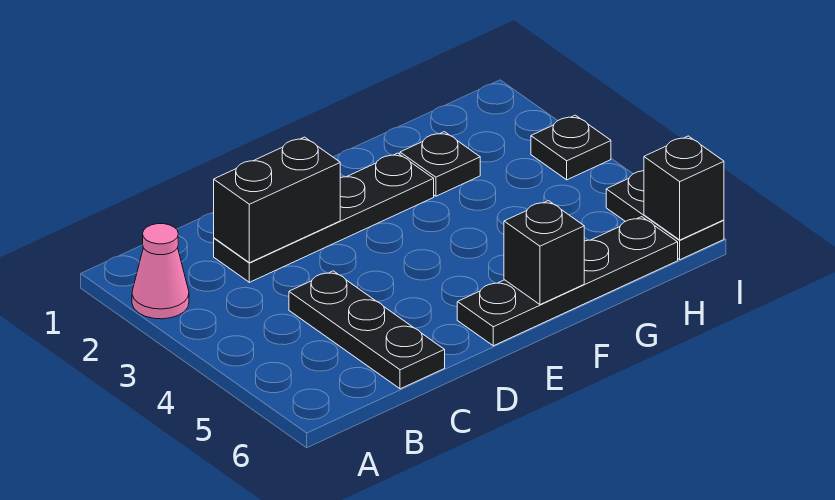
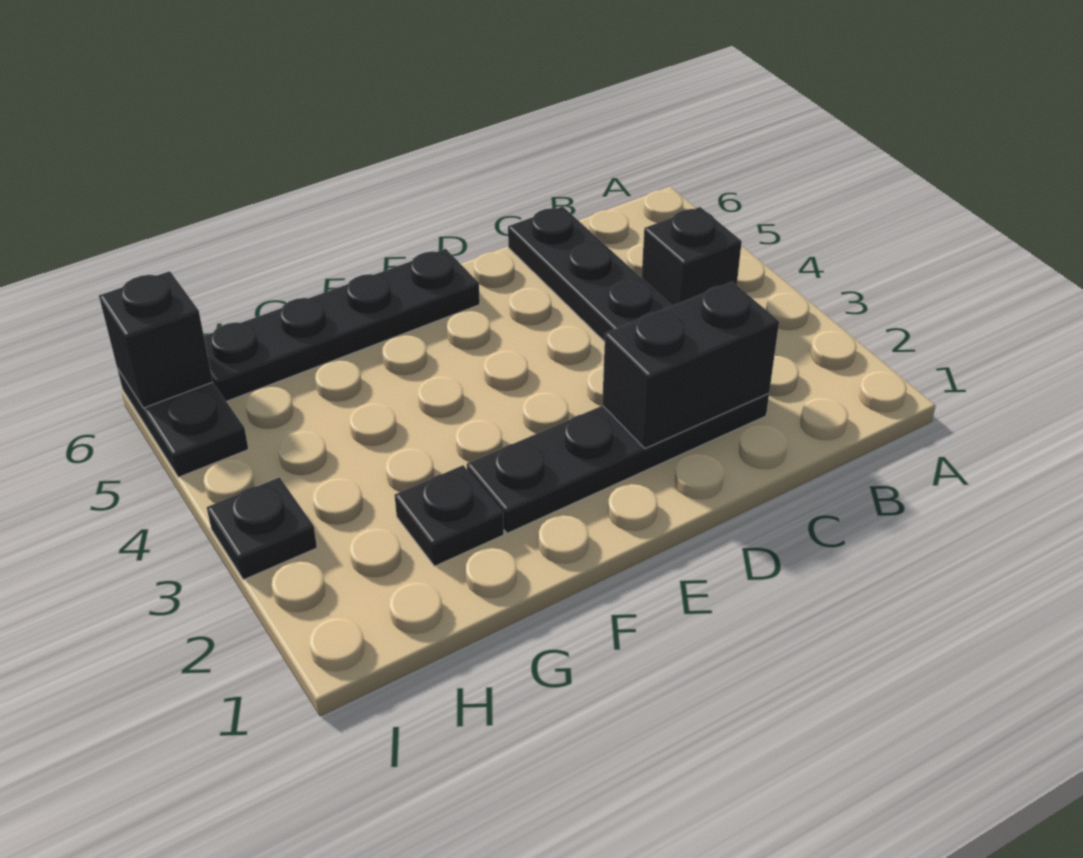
pink cone A2 level 1 -> none
black brick F6 level 2 -> black brick B4 level 1

